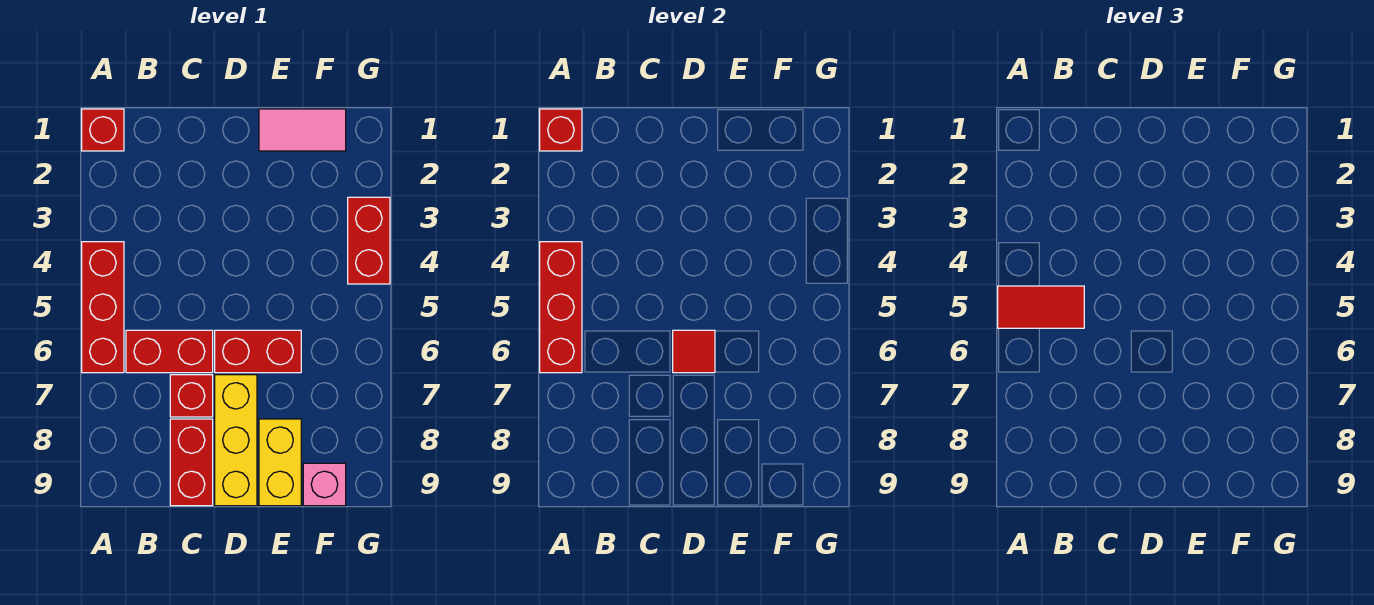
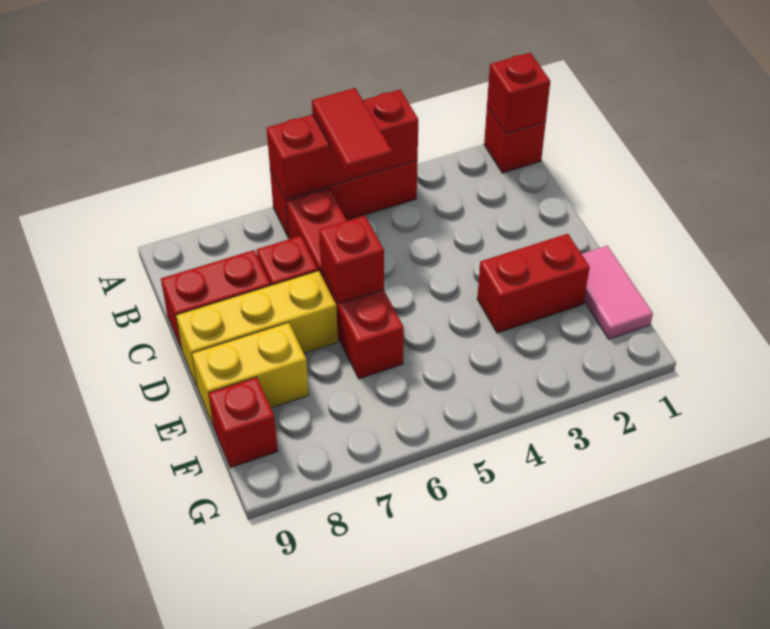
red tile D6 level 2 -> red brick D6 level 2
pink brick F9 level 1 -> red brick F9 level 1
red brick G3:G4 level 1 -> red brick E2:E3 level 1

